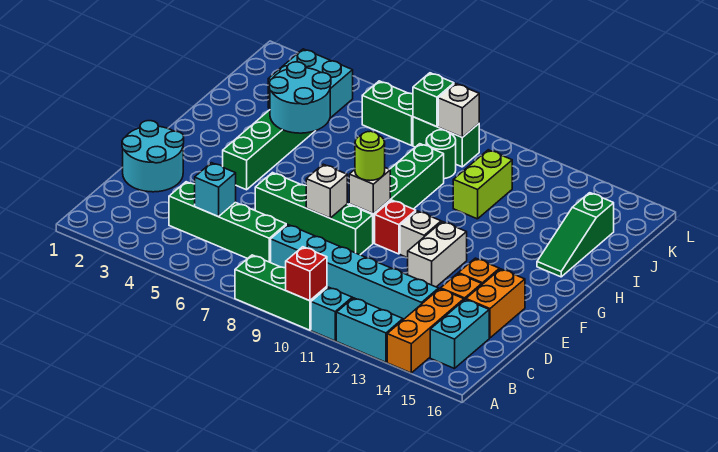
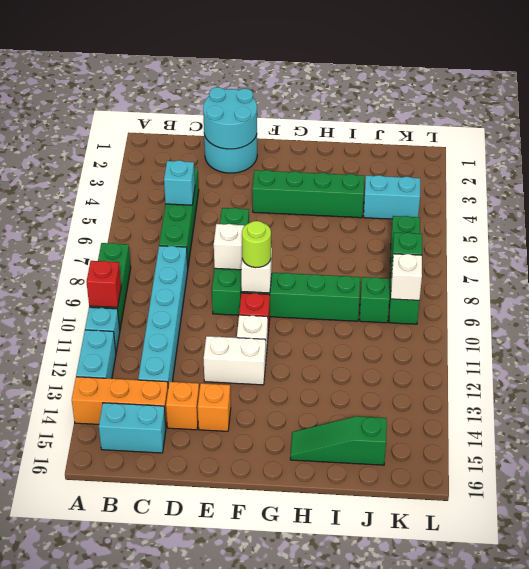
orange brick D15:E15 level 1 -> none
cyan round brick H4:I5 level 2 -> cyan round brick D1:E2 level 2
lime brick I11:J11 level 1 -> none
cyan brick J3:K4 level 1 -> cyan brick J4:K4 level 1
green round brick J9 level 1 -> green brick J9 level 1

